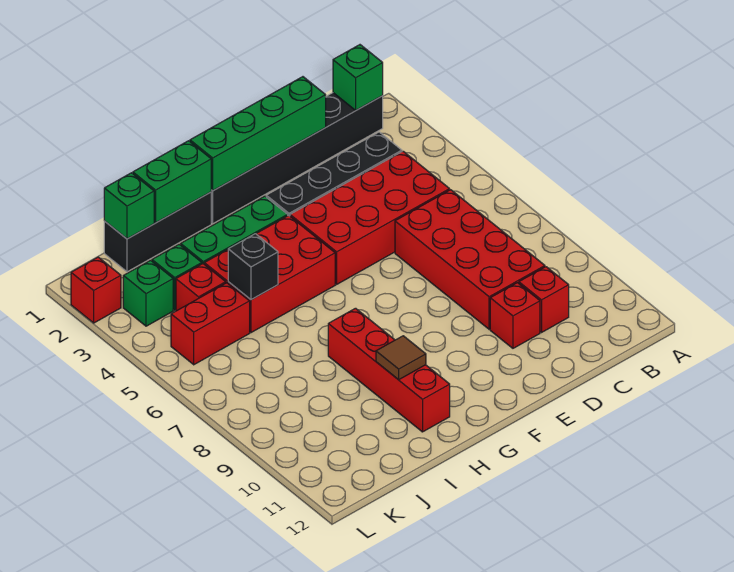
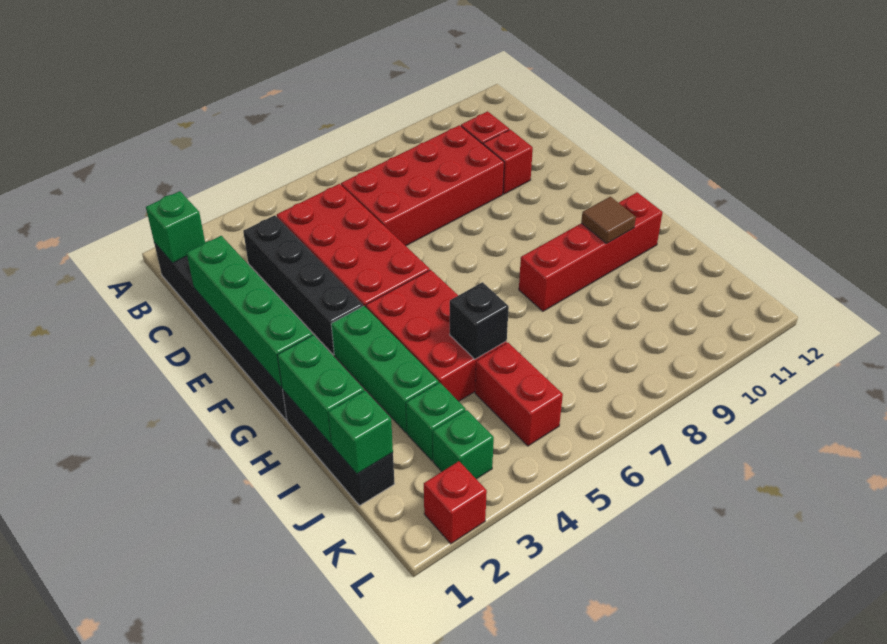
red brick J4 level 1 -> none

